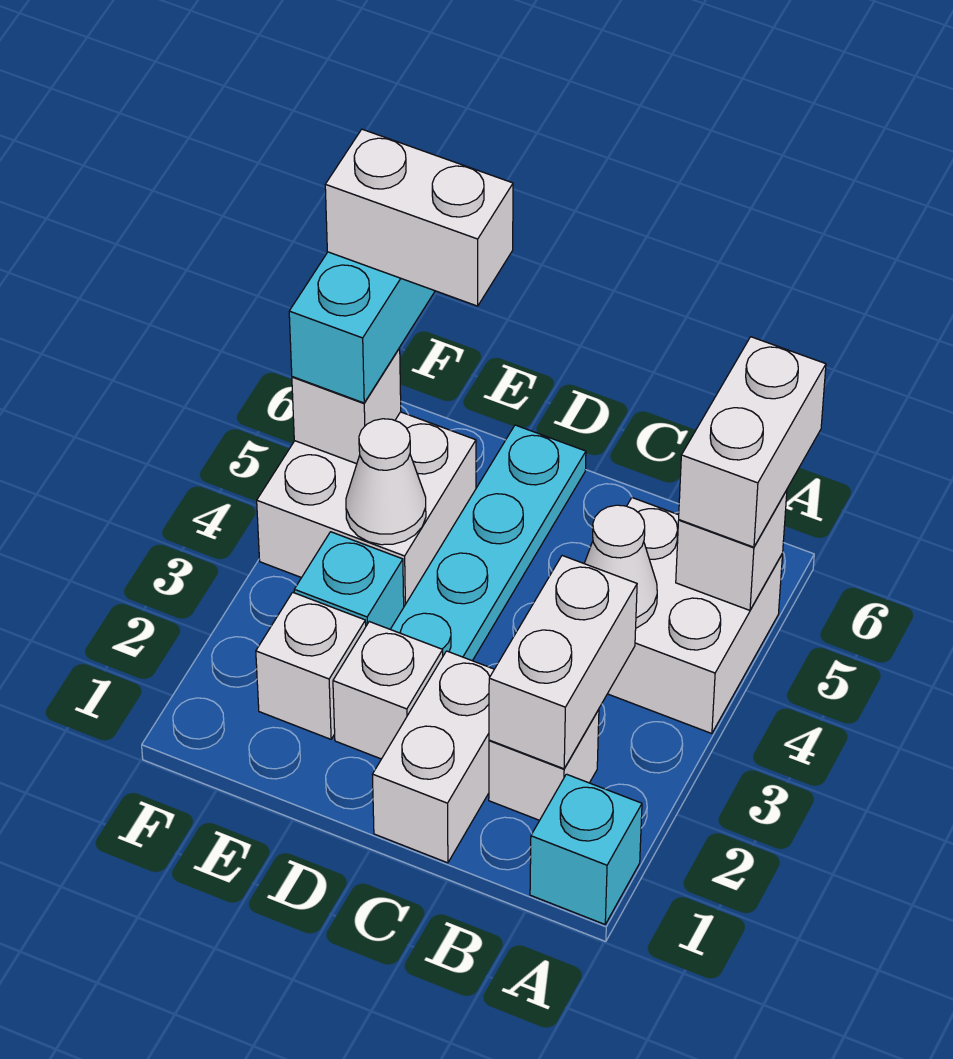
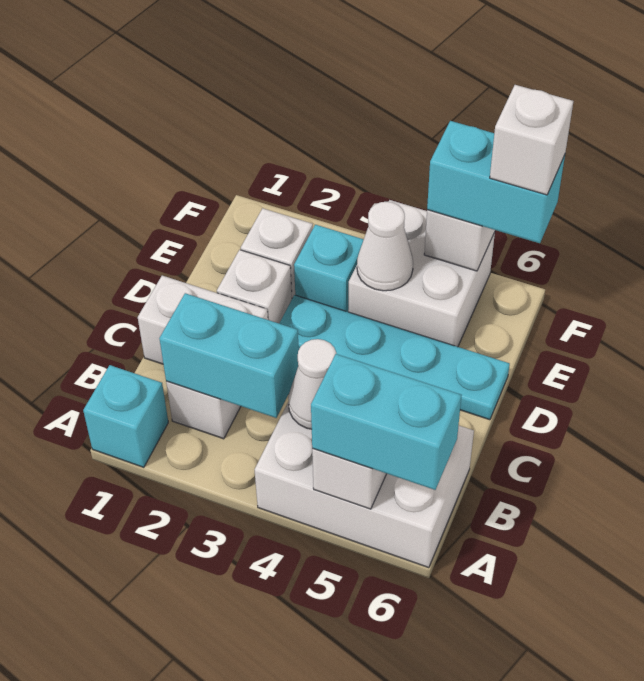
white brick A4:B5 level 1 -> white brick A4:B6 level 1
white brick A5:A6 level 3 -> cyan brick A5:A6 level 3
white brick B2:B3 level 2 -> cyan brick B2:B3 level 2
white brick E6:F6 level 4 -> white brick F6 level 4

